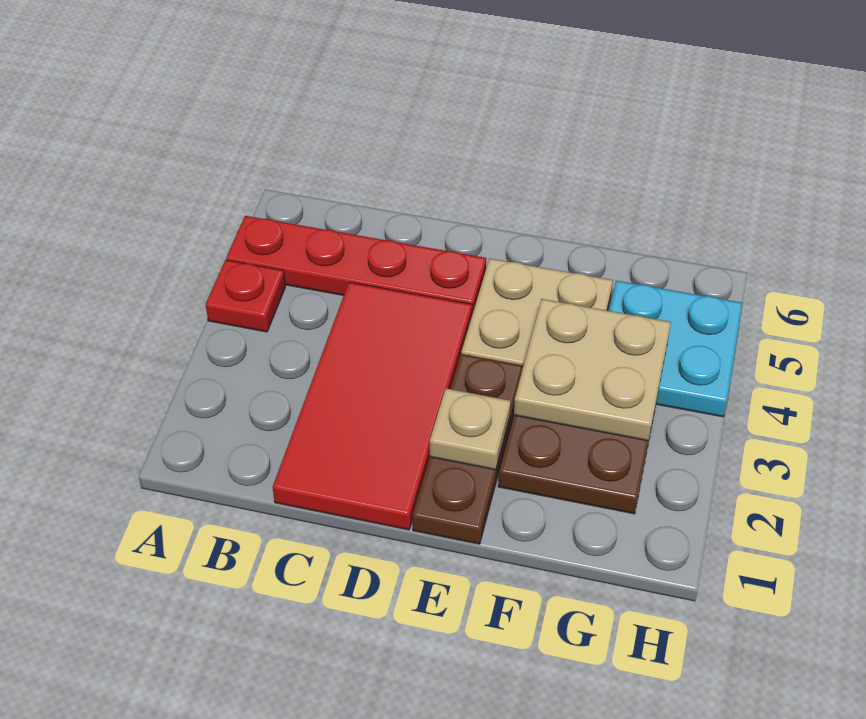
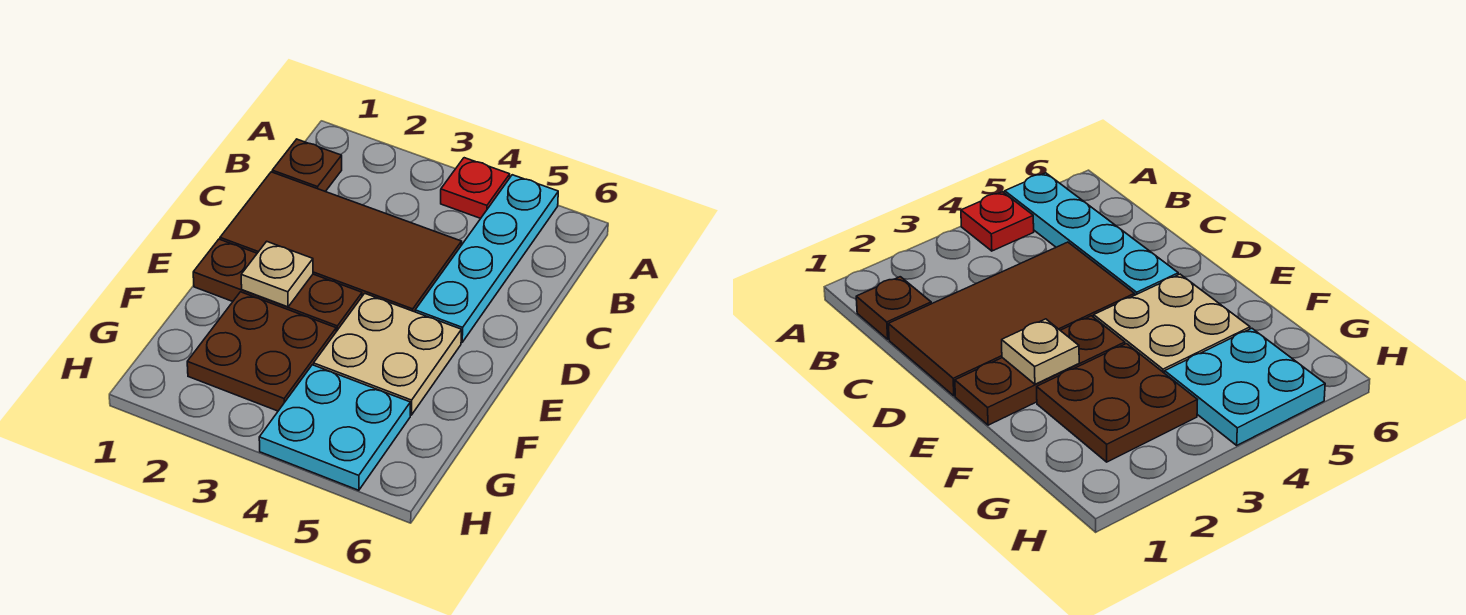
red plate A5:D5 level 1 -> cyan plate A5:D5 level 1
none -> brown plate B1 level 1
red tile C1:D4 level 1 -> brown tile C1:D4 level 1
tan plate F3:G4 level 2 -> none

